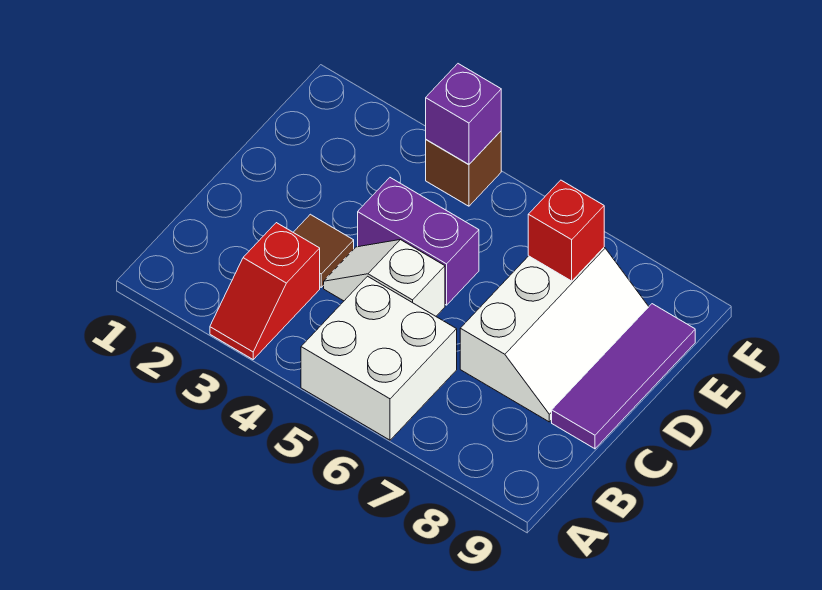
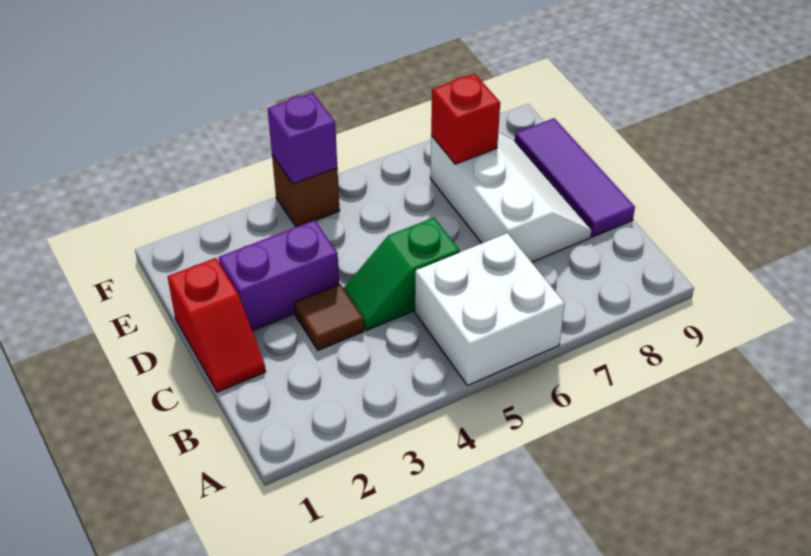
red slope A3:B3 level 1 top B -> red slope C1:D1 level 1 top D
white slope C4:C5 level 1 top 5 -> green slope C4:C5 level 1 top 5
purple brick D4:D5 level 1 -> purple brick D2:D3 level 1

